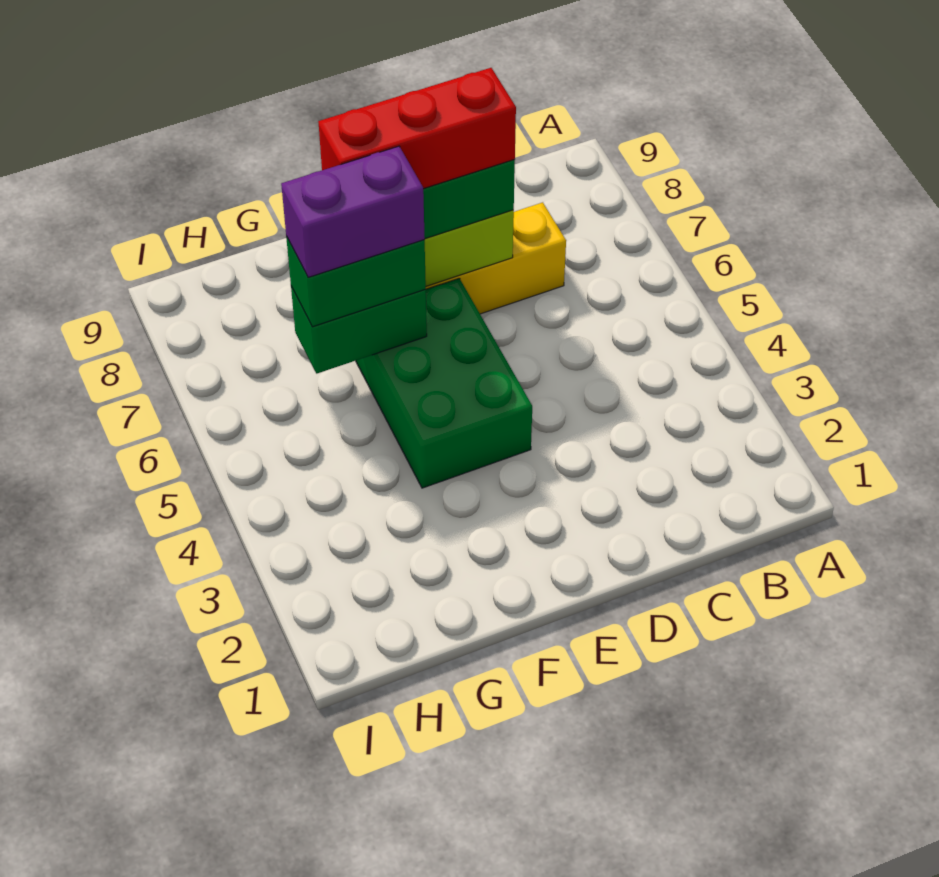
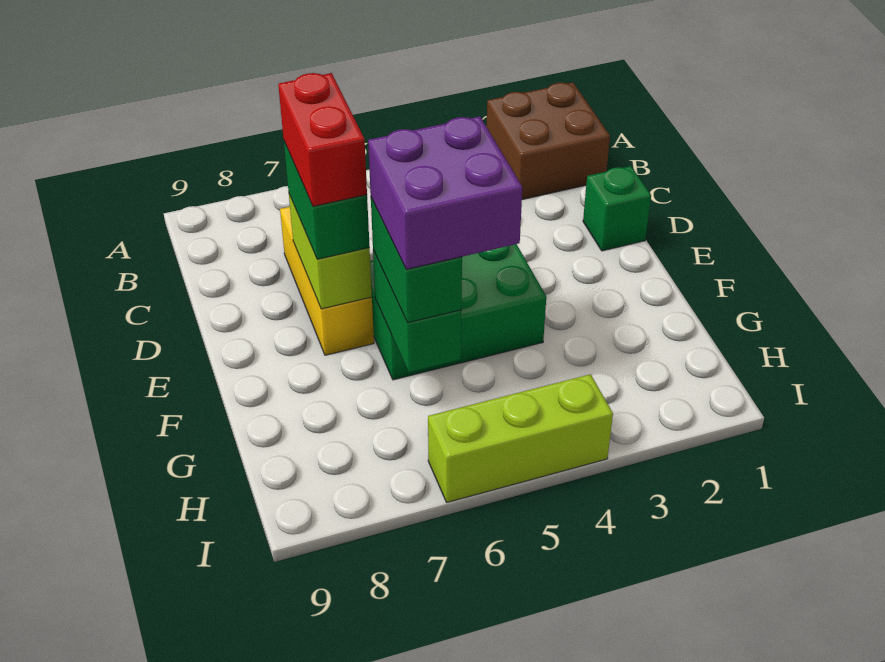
none -> brown brick A1:B2 level 1
none -> green brick D1 level 1
red brick D7:F7 level 4 -> red brick D7:E7 level 4
purple brick F6:G6 level 4 -> purple brick F5:G6 level 4
none -> lime brick I4:I6 level 1

